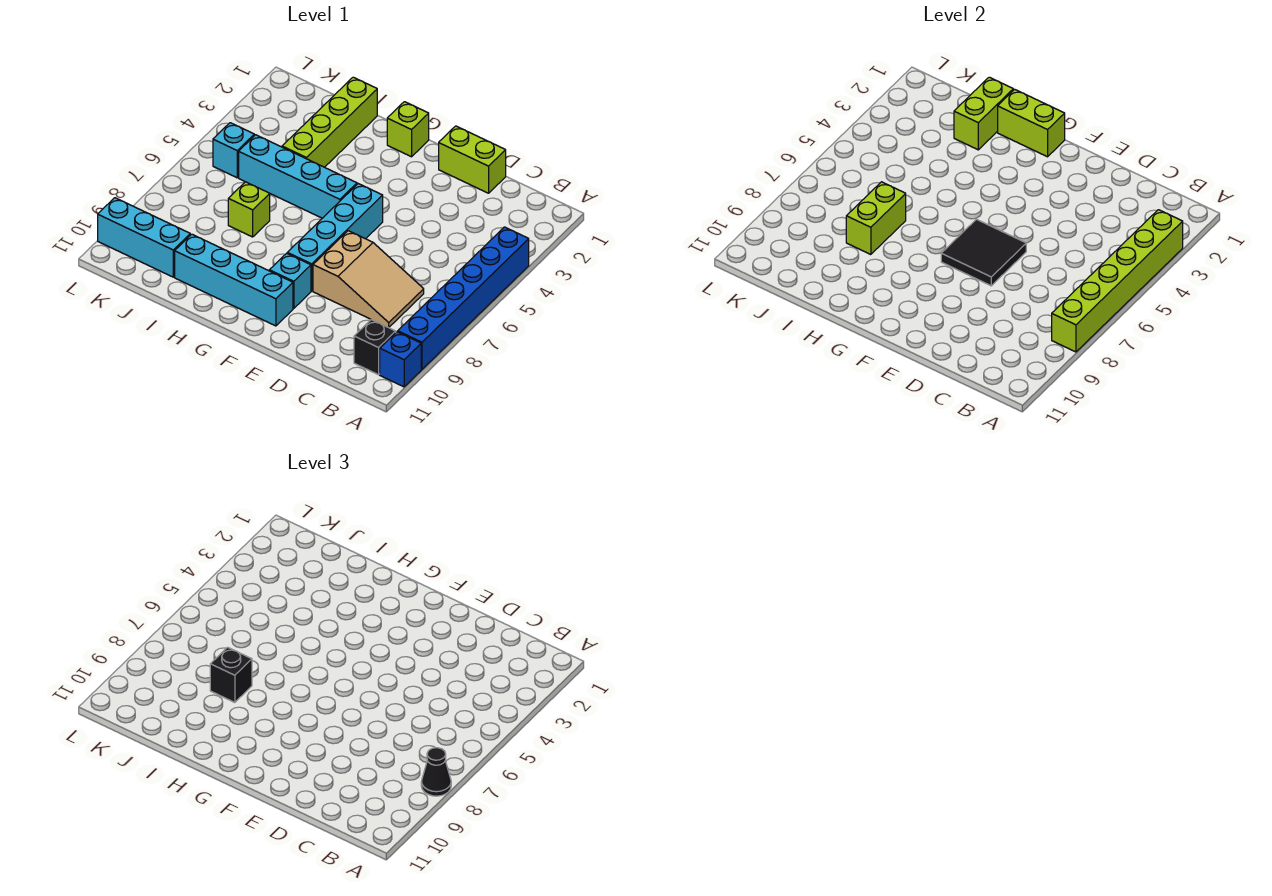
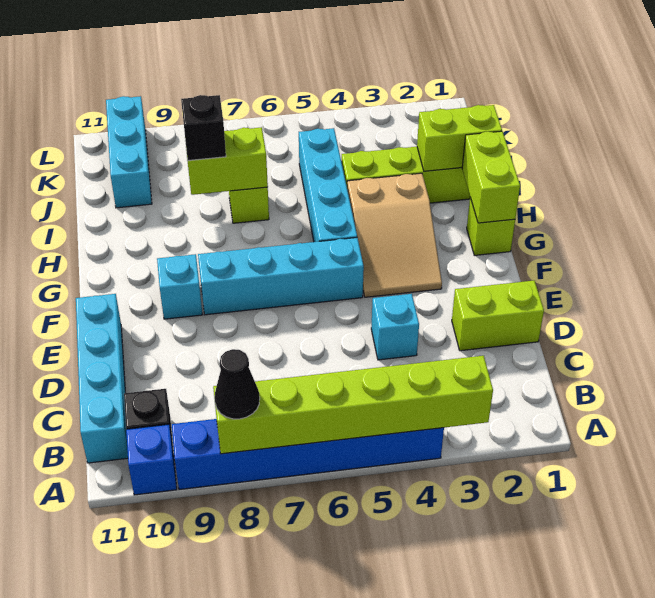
tan slope C7:E8 level 1 top E -> tan slope F3:H4 level 1 top H
lime brick D1:E1 level 1 -> lime brick D1:D2 level 1
black tile E6:F7 level 2 -> none
cyan brick F10:I10 level 1 -> cyan brick B11:E11 level 1
cyan brick K5 level 1 -> cyan brick D4 level 1

